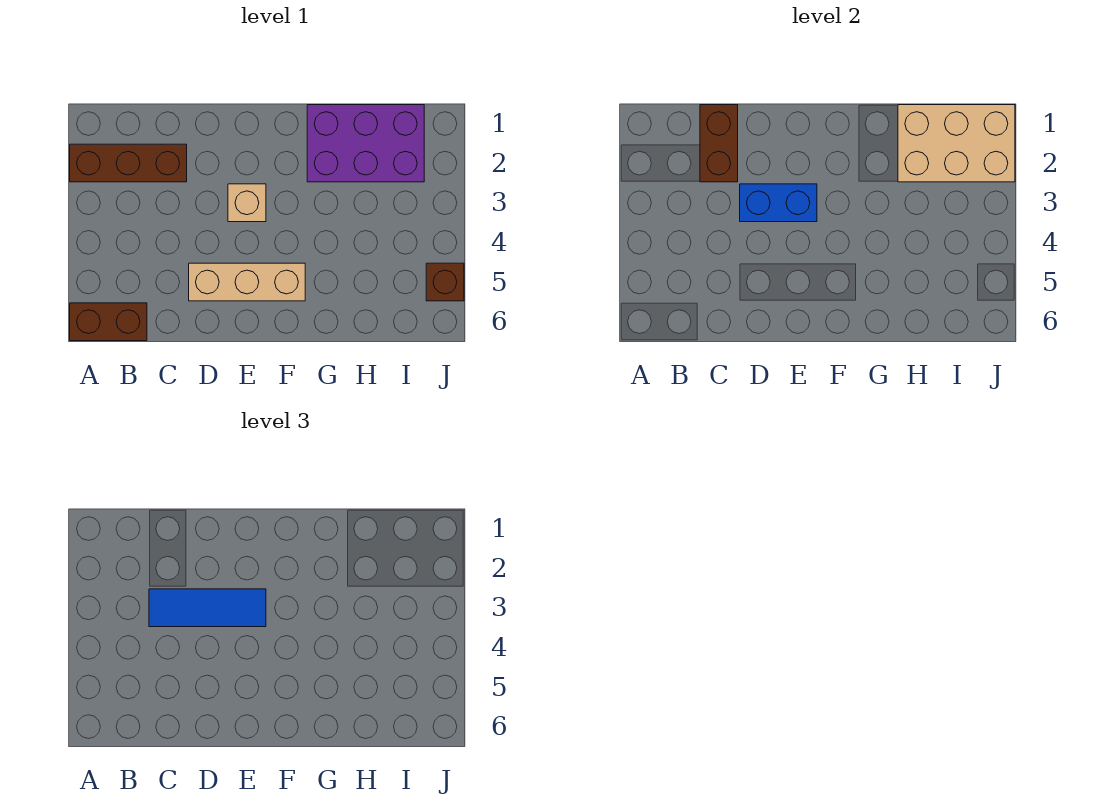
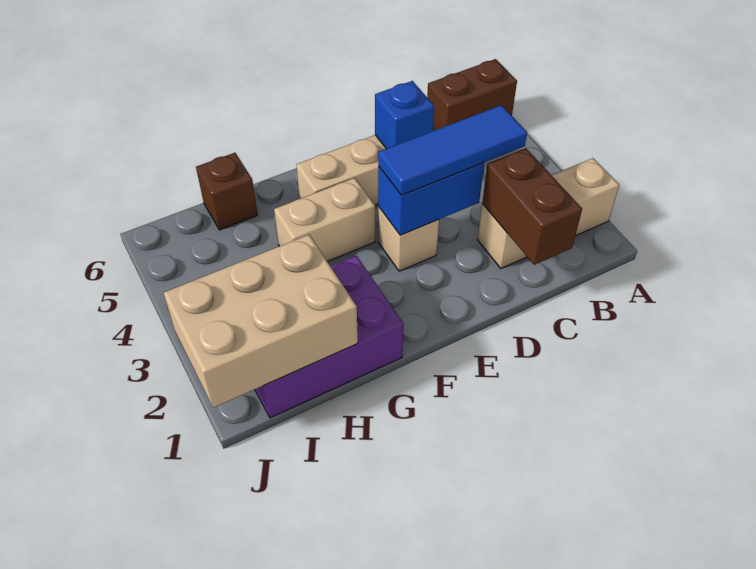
brown brick A2:C2 level 1 -> tan brick A2:C2 level 1
none -> blue brick D5 level 2
none -> tan brick F4:G4 level 1
brown brick J5 level 1 -> brown brick H6 level 1

